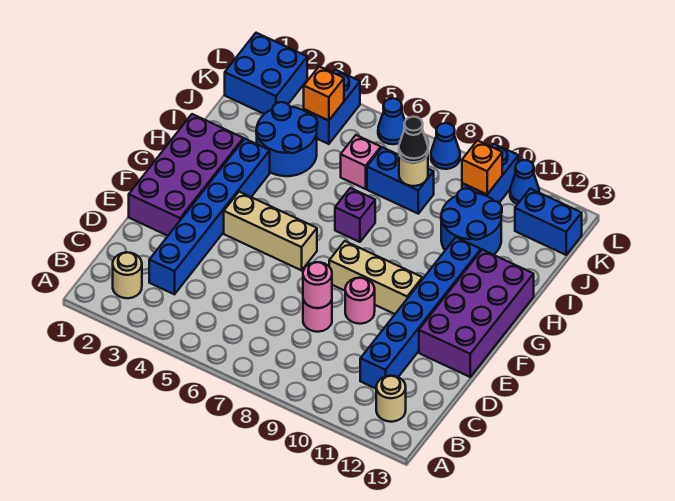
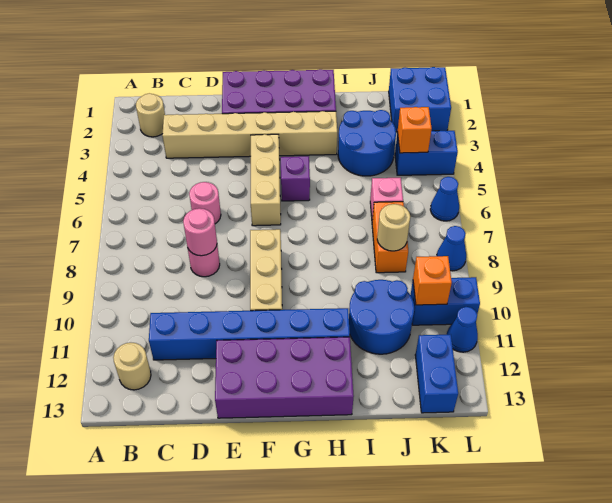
blue brick C3:H3 level 1 -> tan brick C3:H3 level 1
pink round brick E9 level 1 -> pink round brick D6 level 1
purple brick H7 level 1 -> purple brick G5 level 1
blue brick J7:J8 level 1 -> orange brick J7:J8 level 1
black cone J8 level 3 -> none

